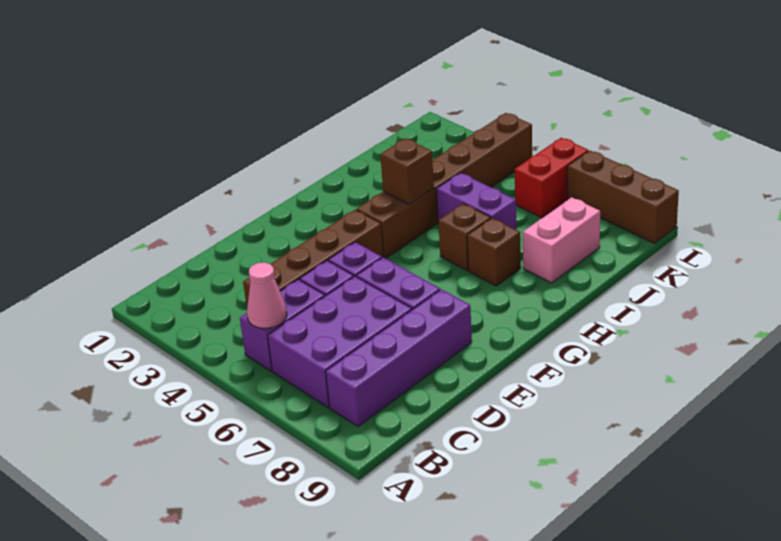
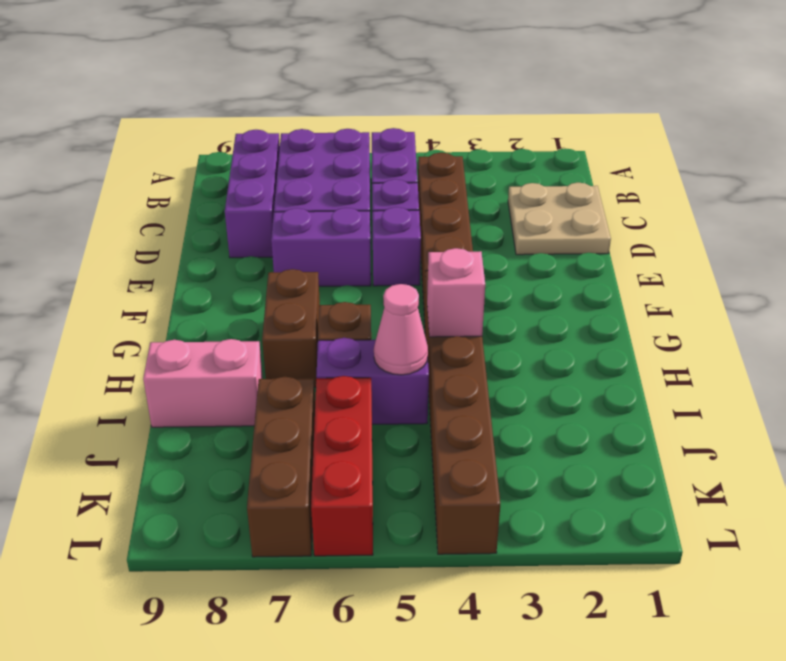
pink cone B5 level 2 -> pink cone I5 level 2
purple brick B8:E8 level 1 -> purple brick B8:D8 level 1
none -> tan plate C1:D2 level 1
brown brick H4 level 2 -> pink brick H4 level 2
brown brick H7 level 1 -> brown brick G7:H7 level 1
pink brick I8:J8 level 1 -> pink brick I8:I9 level 1
red brick K6:L6 level 1 -> red brick J6:L6 level 1
brown brick L7:L9 level 1 -> brown brick J7:L7 level 1

